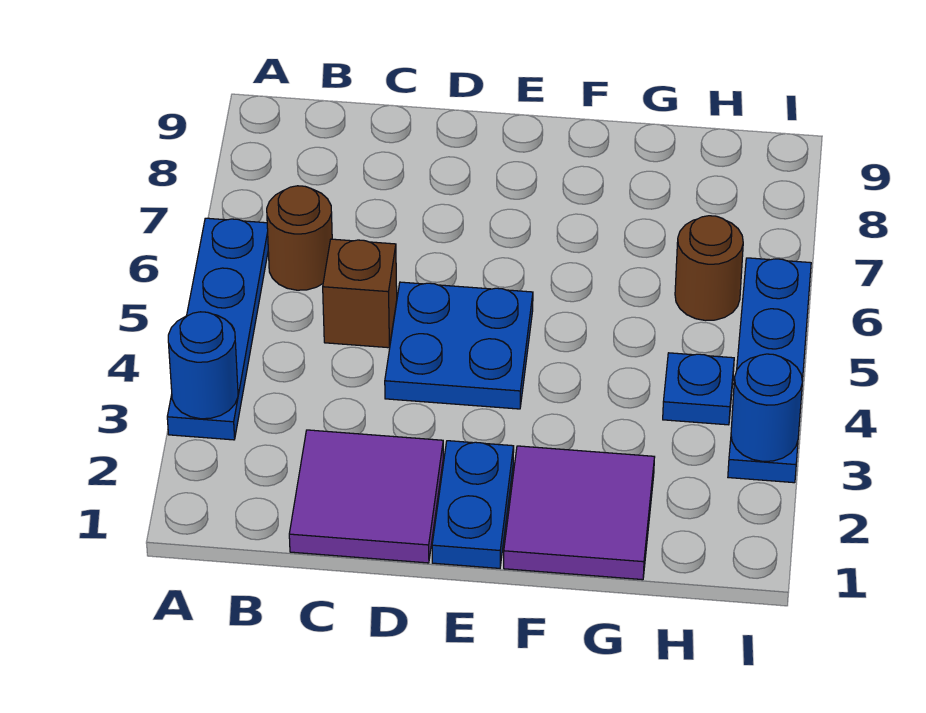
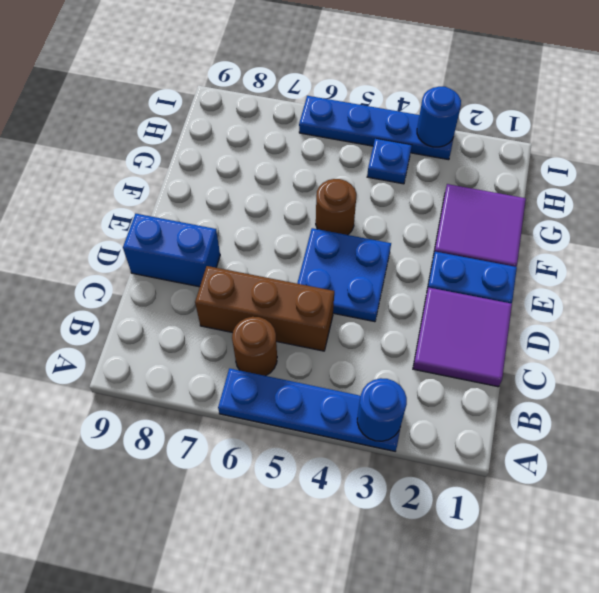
brown brick C5 level 1 -> brown brick C5:C7 level 1
none -> blue brick D8:D9 level 1
brown round brick H6 level 1 -> brown round brick F5 level 1

